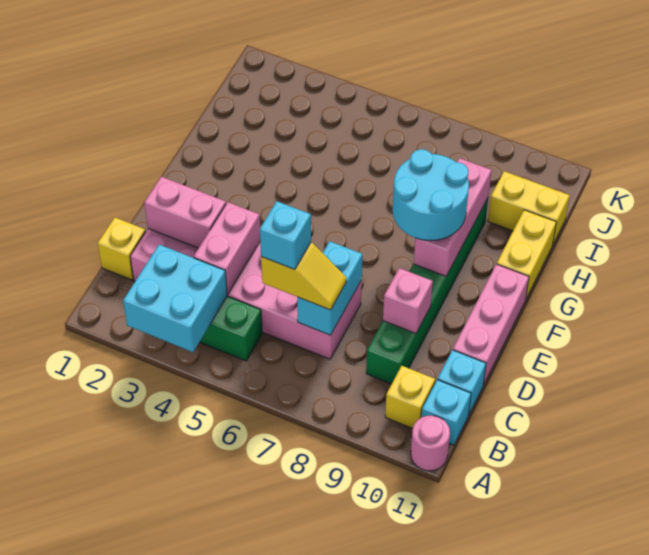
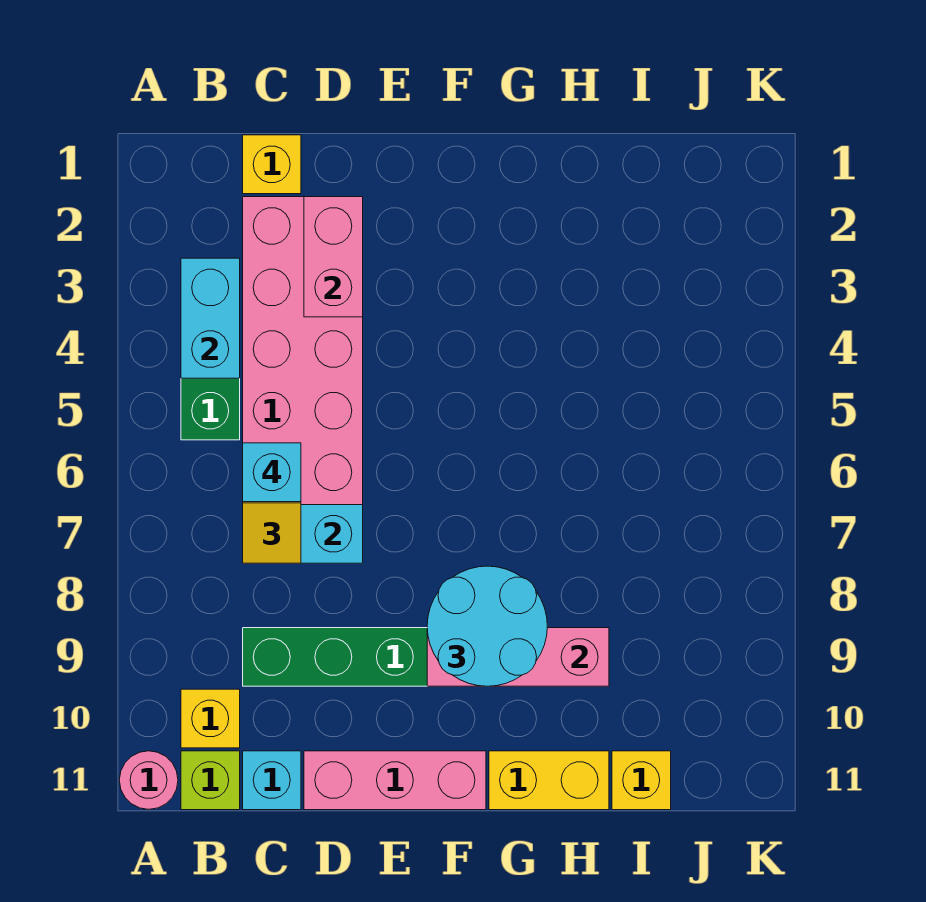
cyan brick A3:B4 level 2 -> cyan brick B3:B4 level 2
cyan brick B11 level 1 -> lime brick B11 level 1
pink brick C4:D4 level 2 -> none
pink brick D9 level 2 -> none
yellow brick I10:I11 level 1 -> yellow brick I11 level 1

